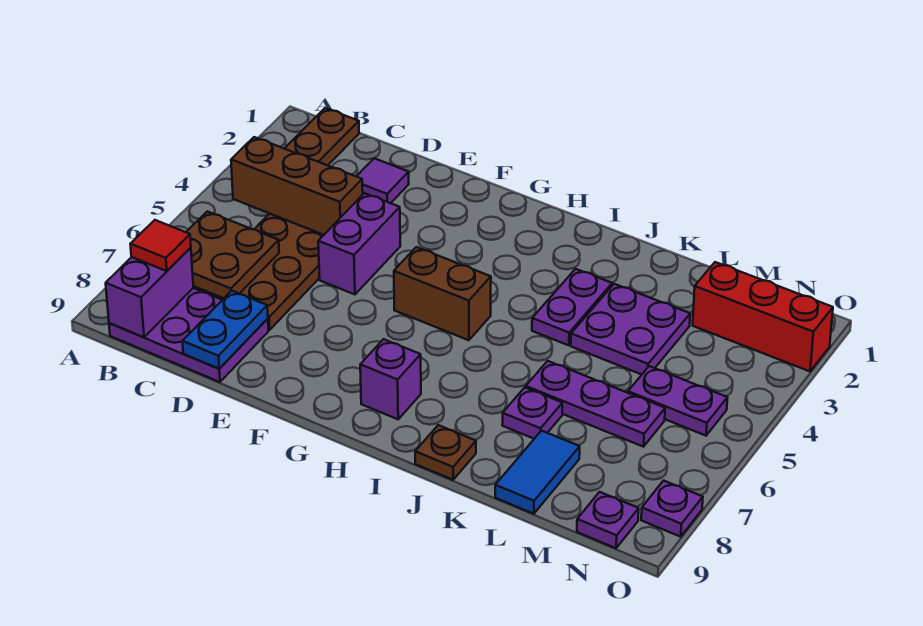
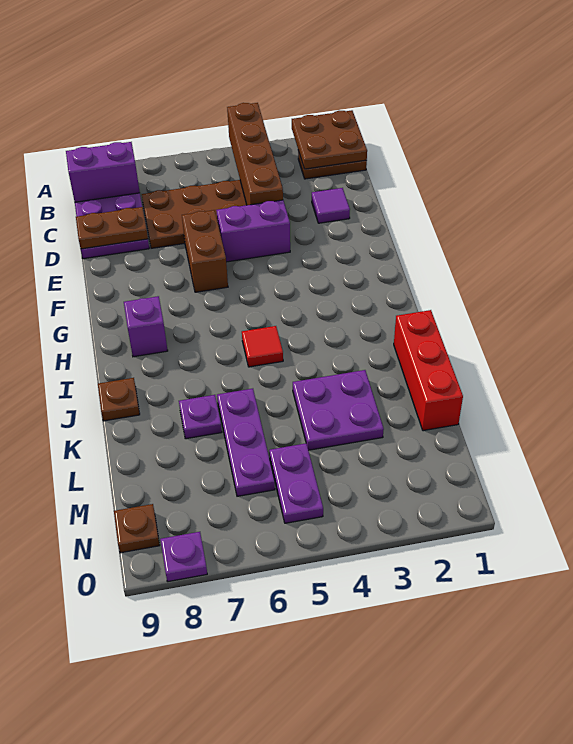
brown brick B4:D4 level 2 -> brown brick A4:D4 level 2
brown plate B6:C7 level 2 -> brown plate A1:B2 level 2
red tile B8 level 3 -> red tile I5 level 1
blue plate D8:D9 level 2 -> brown plate D8:D9 level 2
brown brick G5:H5 level 1 -> brown brick E6:F6 level 1
purple plate J3:J4 level 1 -> none
blue tile L8:L9 level 1 -> none
red brick M2:O2 level 1 -> red brick J1:L1 level 1
purple plate N9 level 1 -> brown plate N9 level 1

